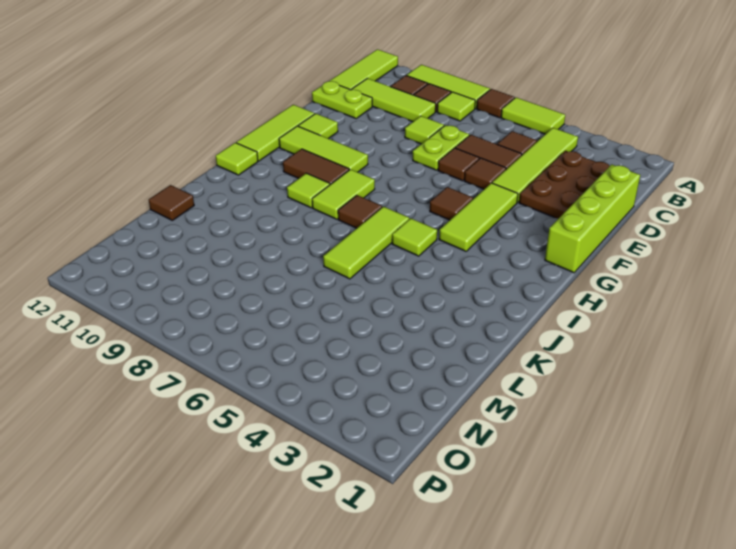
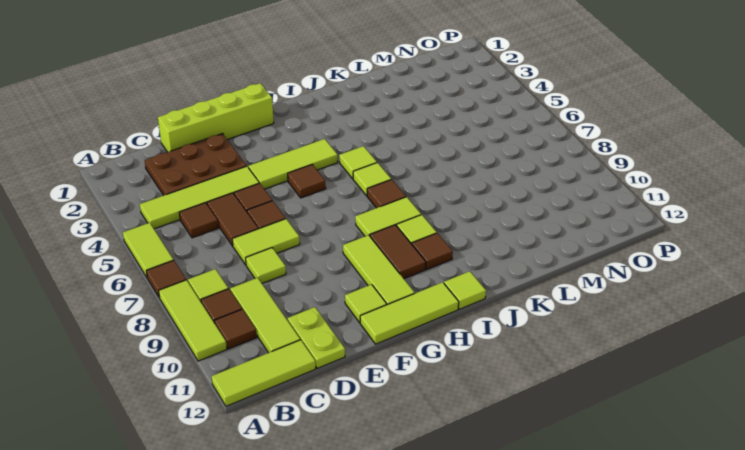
lime plate D7:E7 level 1 -> lime tile D7:E7 level 1
lime tile I6:K6 level 1 -> lime tile I6 level 1
brown tile L12 level 1 -> brown tile I10 level 1

